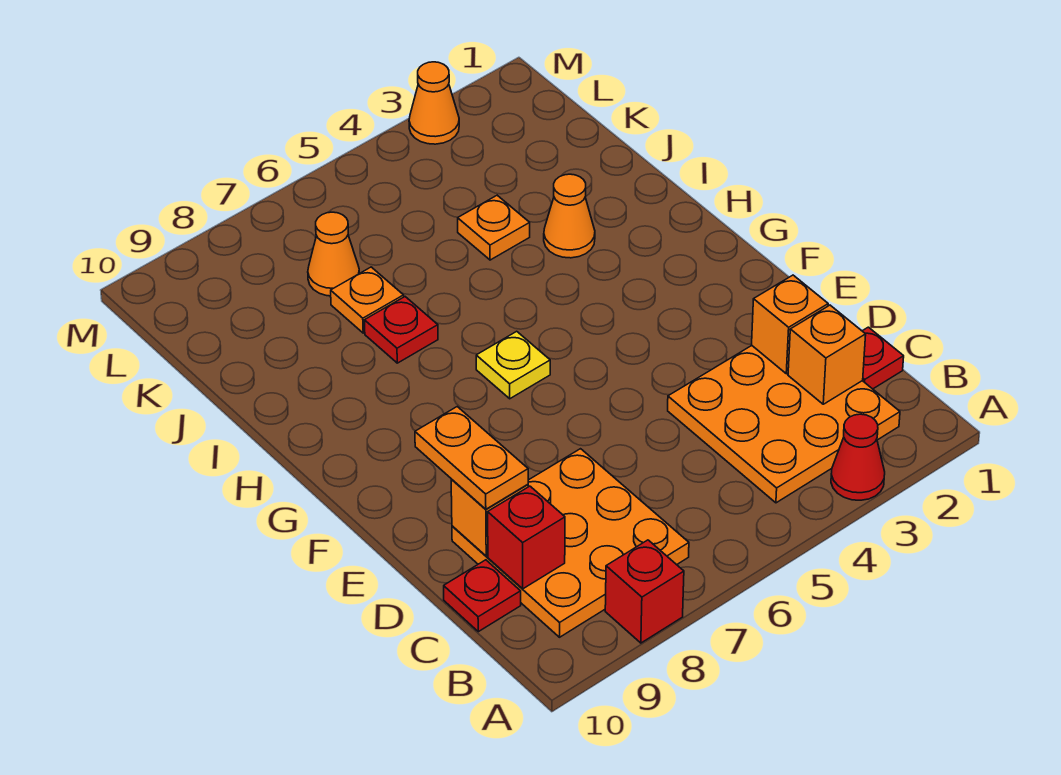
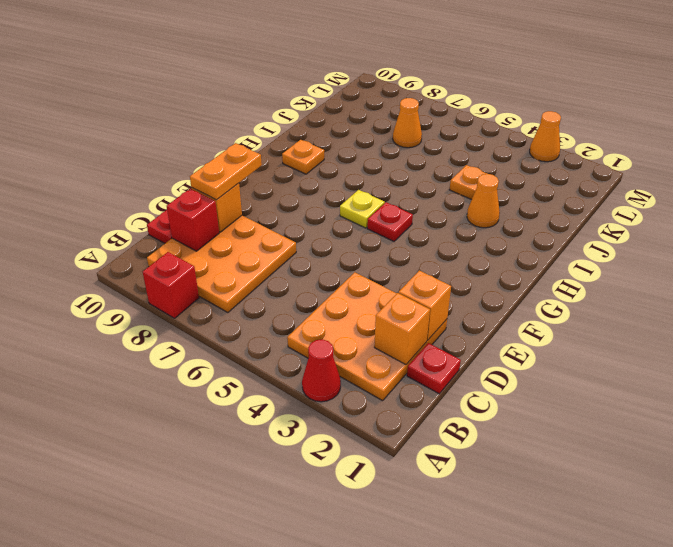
red plate I7 level 1 -> red plate G5 level 1
orange plate J7 level 1 -> orange plate H9 level 1

